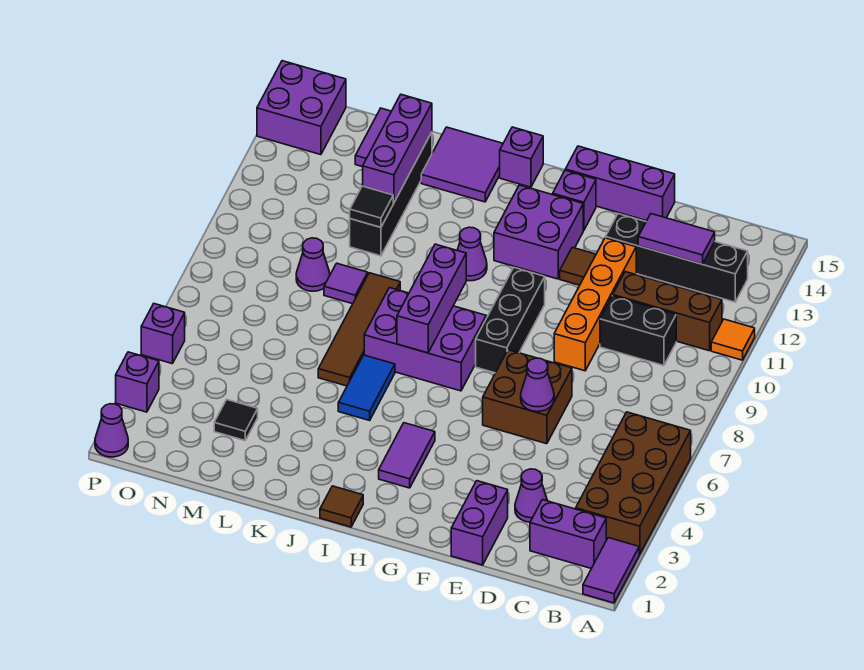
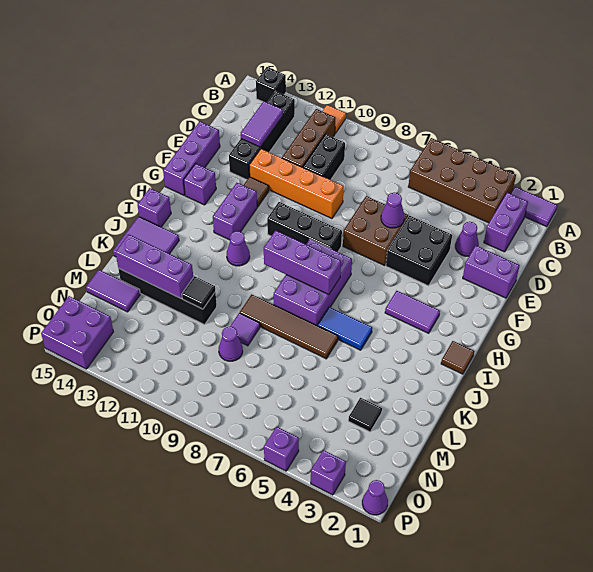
none -> black brick A14 level 1
none -> black brick E4:F5 level 1
purple brick G12:H13 level 1 -> purple brick G12:H12 level 1

